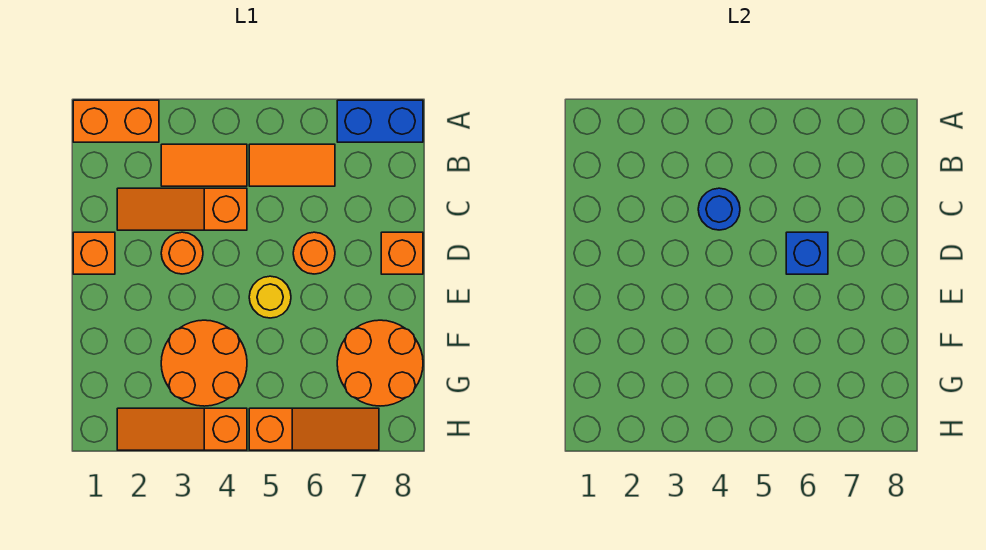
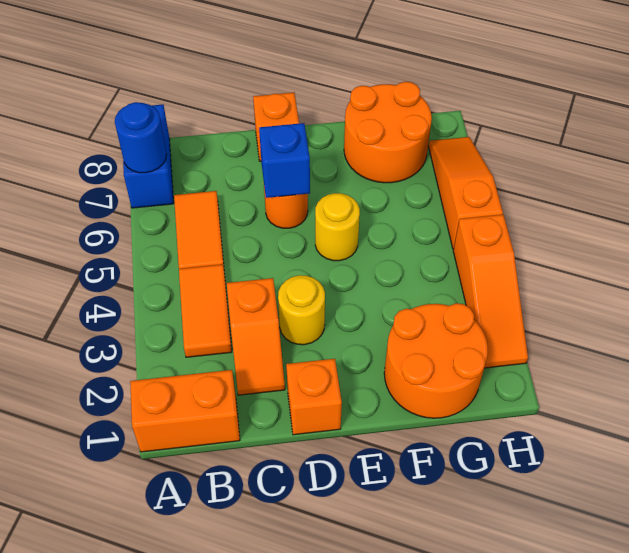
orange brick A1:A2 level 1 -> orange brick A1:B1 level 1
orange slope C2:C4 level 1 top 4 -> orange slope C2:C3 level 1 top 3
blue round brick C4 level 2 -> blue round brick A7 level 2
orange round brick D3 level 1 -> yellow round brick D3 level 1
orange round brick F3:G4 level 1 -> orange round brick F1:G2 level 1

